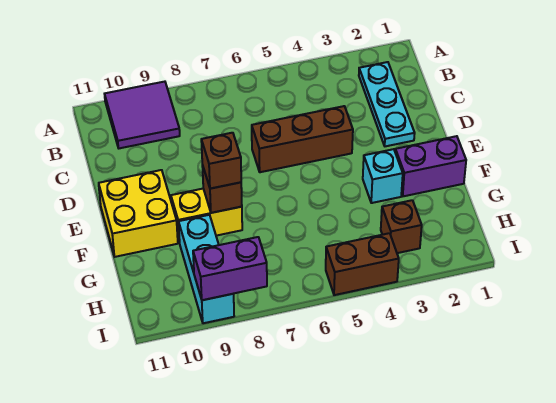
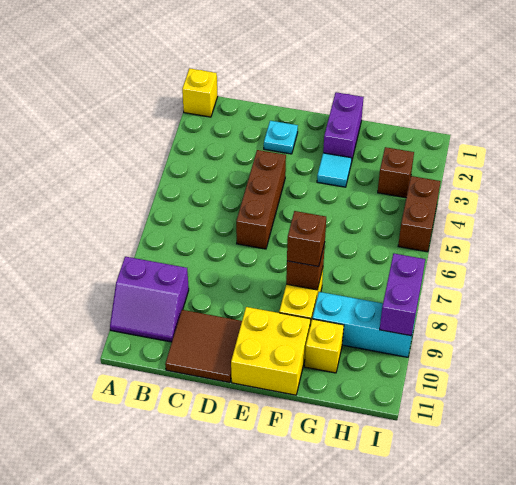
none -> yellow brick A1 level 1
purple tile A9:B10 level 1 -> purple slope A9:B10 level 1 top 9
cyan plate B2:D2 level 1 -> cyan plate D2 level 1
none -> brown tile C10:D11 level 1
cyan brick F3 level 1 -> cyan tile F3 level 1
none -> yellow brick G10 level 1

